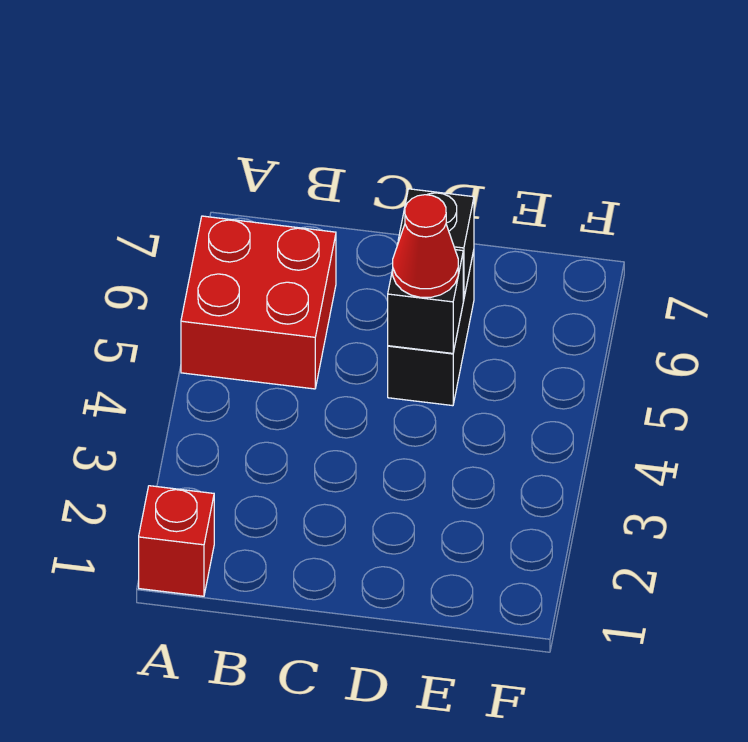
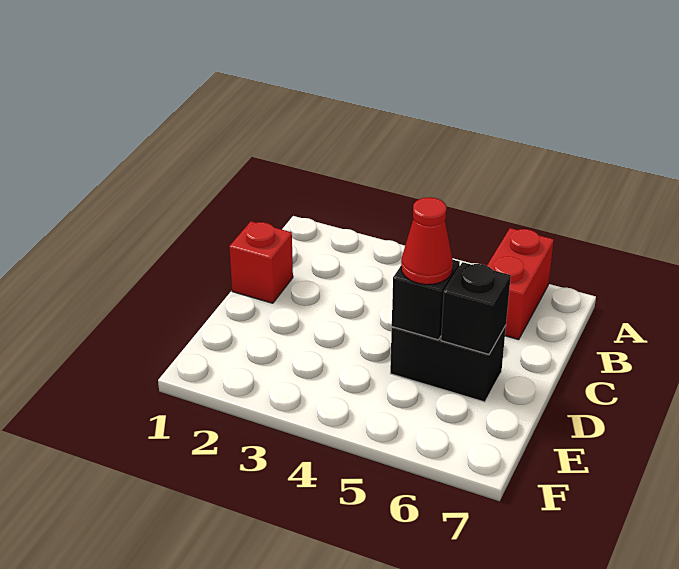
red brick A1 level 1 -> red brick C1 level 1
red brick A5:B6 level 1 -> red brick A6:B6 level 1

